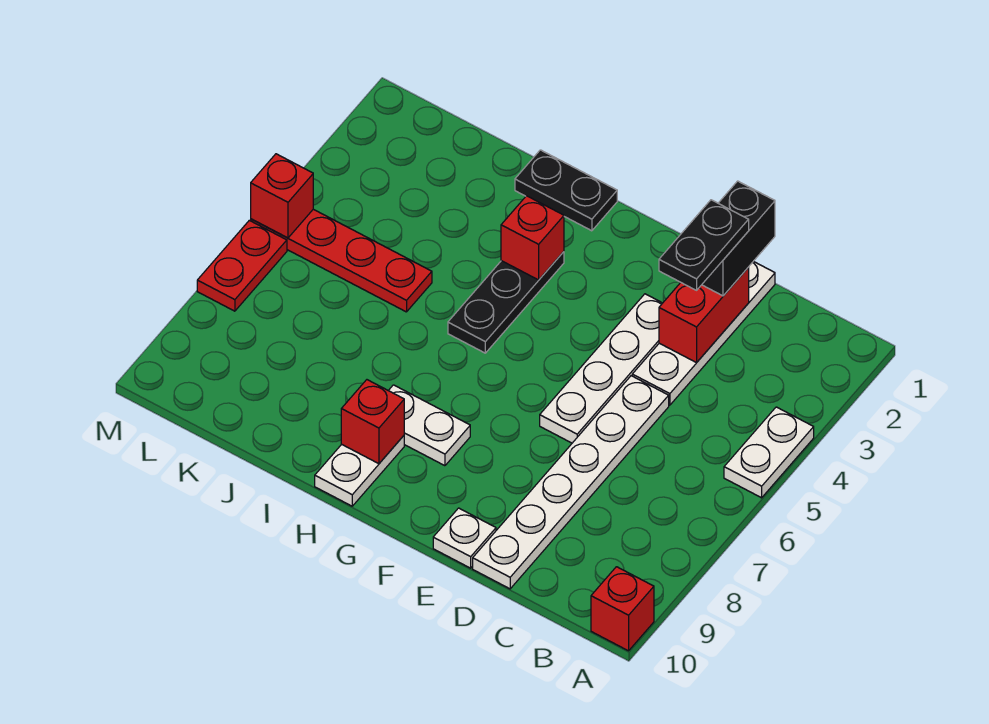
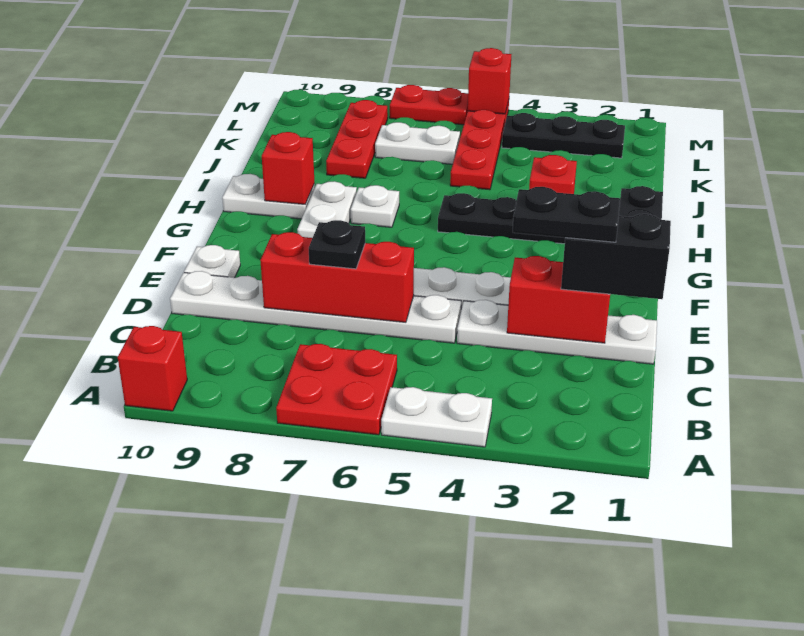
none -> red plate A6:B7 level 1
none -> red brick D6:D8 level 2
none -> black plate D7 level 3
none -> white plate H7 level 1
none -> red plate J8:L8 level 1
none -> white plate K6:K7 level 1
none -> black plate L2:L4 level 1

